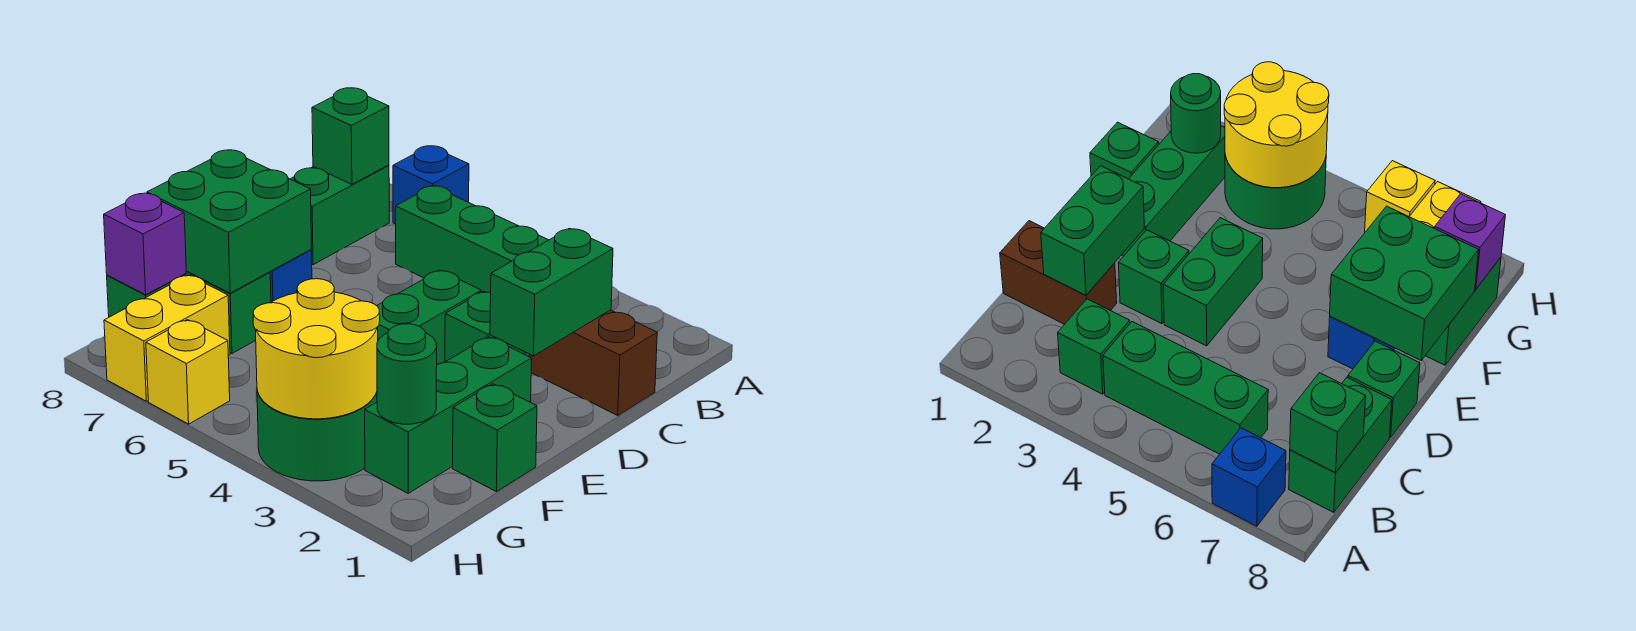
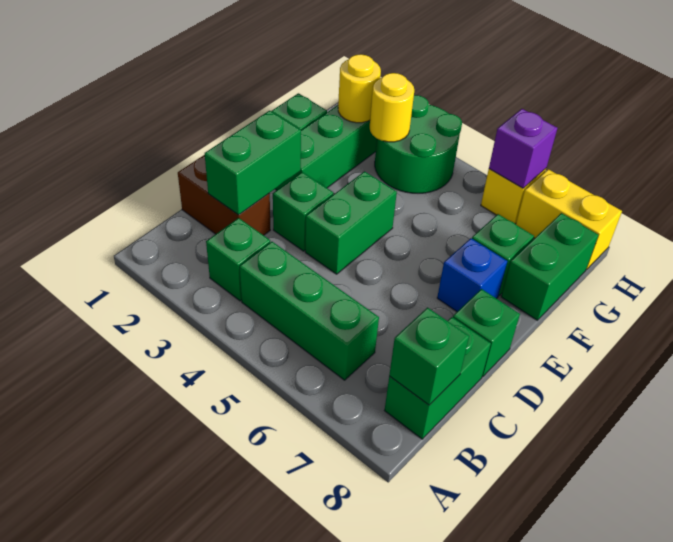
blue brick A7 level 1 -> none
green brick E7:F8 level 2 -> none
green round brick G2 level 2 -> yellow round brick G2 level 2
yellow round brick G3:H4 level 2 -> yellow round brick G3 level 2
yellow brick G7:H7 level 1 -> yellow brick H7:H8 level 1
purple brick G8 level 2 -> purple brick H6 level 2

